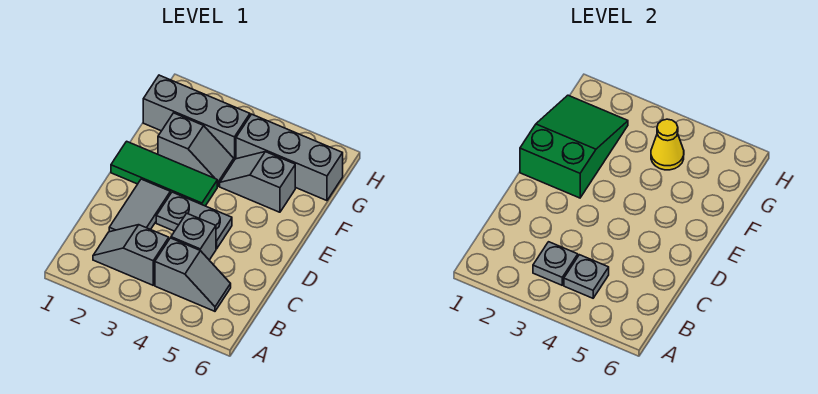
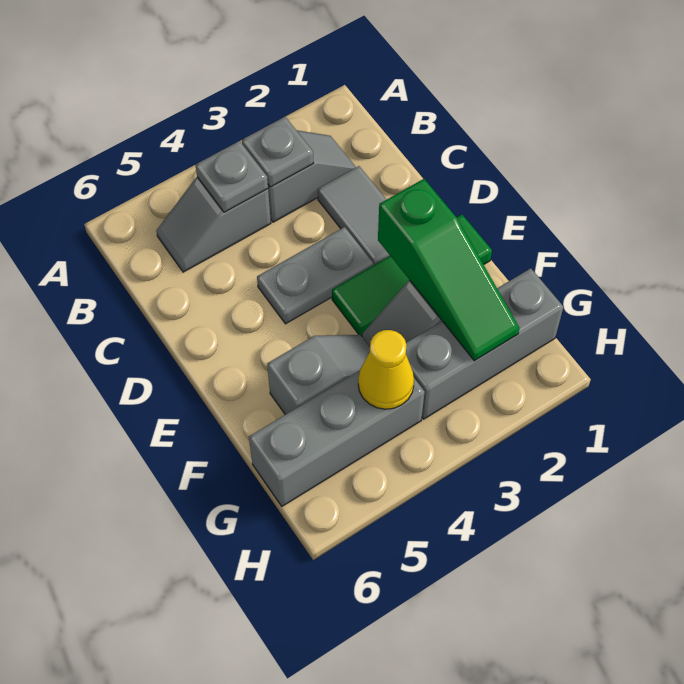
grey brick C4 level 1 -> none
green slope E1:G2 level 2 top E -> green slope E2:G2 level 2 top E

